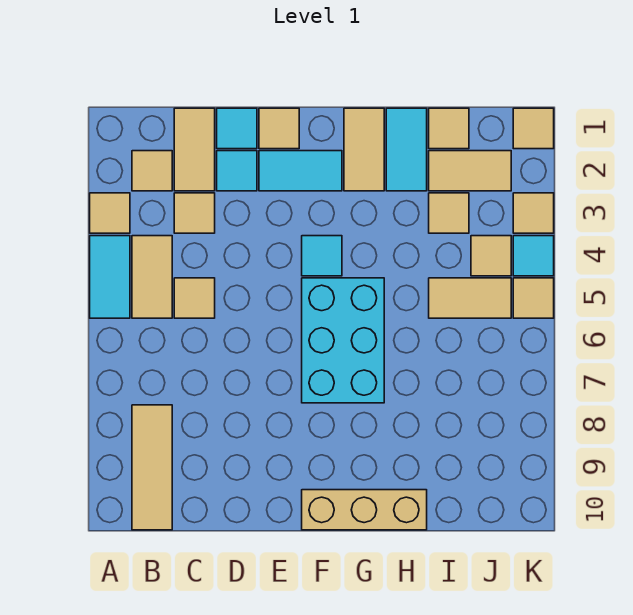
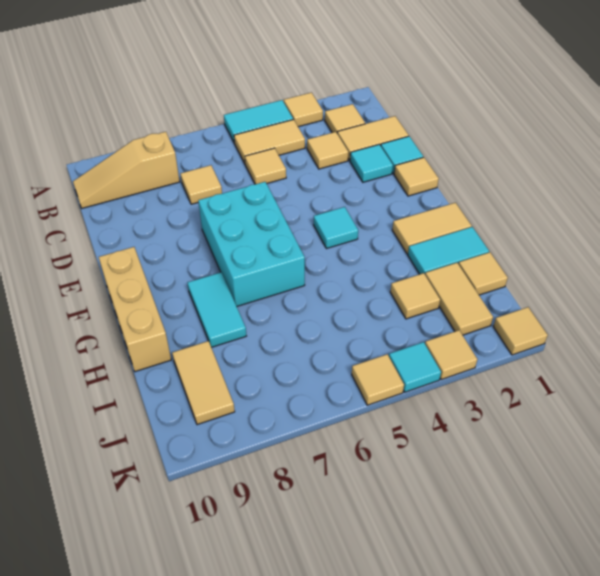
tan tile B8:B10 level 1 -> tan slope B8:B10 level 1 top 8
cyan tile E2:F2 level 1 -> cyan tile G8:H8 level 1
cyan brick F5:G7 level 1 -> cyan brick E6:G7 level 1
tan tile I5:J5 level 1 -> tan tile I9:J9 level 1
tan tile J4 level 1 -> tan tile C7 level 1

